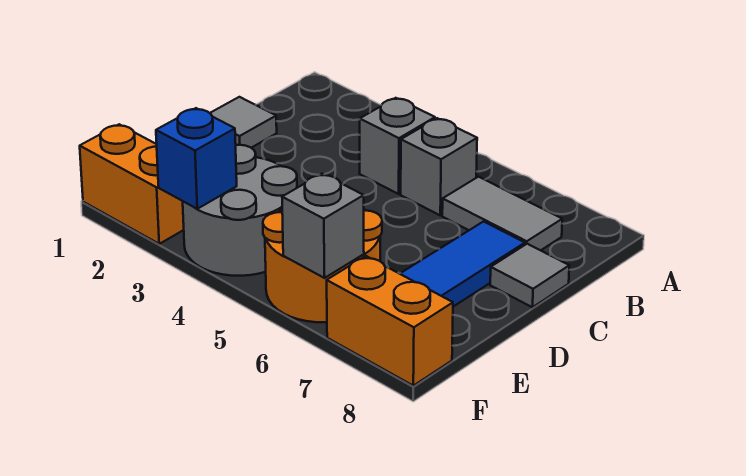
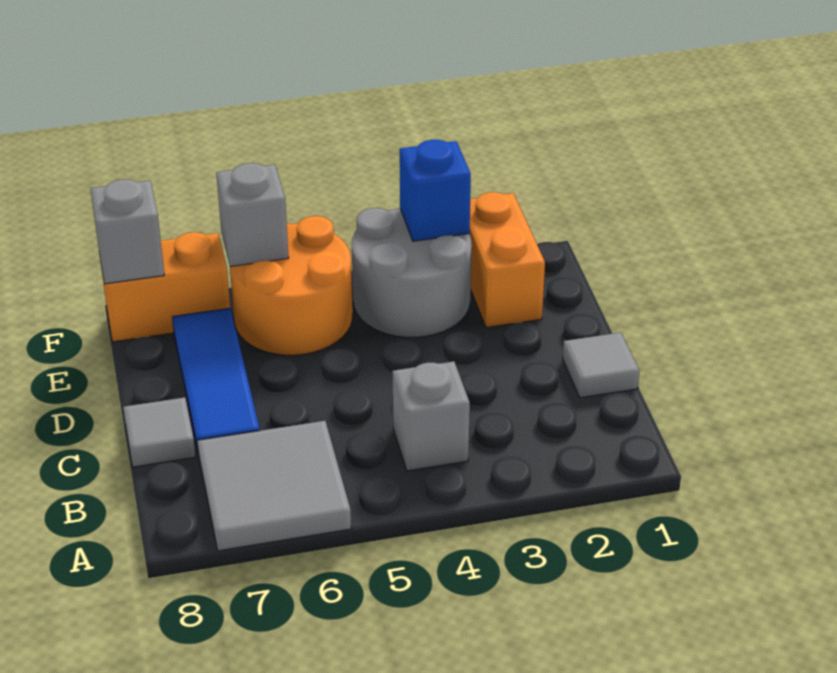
grey brick B5 level 1 -> grey brick F8 level 2
grey tile B6:B7 level 1 -> grey tile A6:B7 level 1
orange brick F1:F2 level 1 -> orange brick E2:F2 level 1

